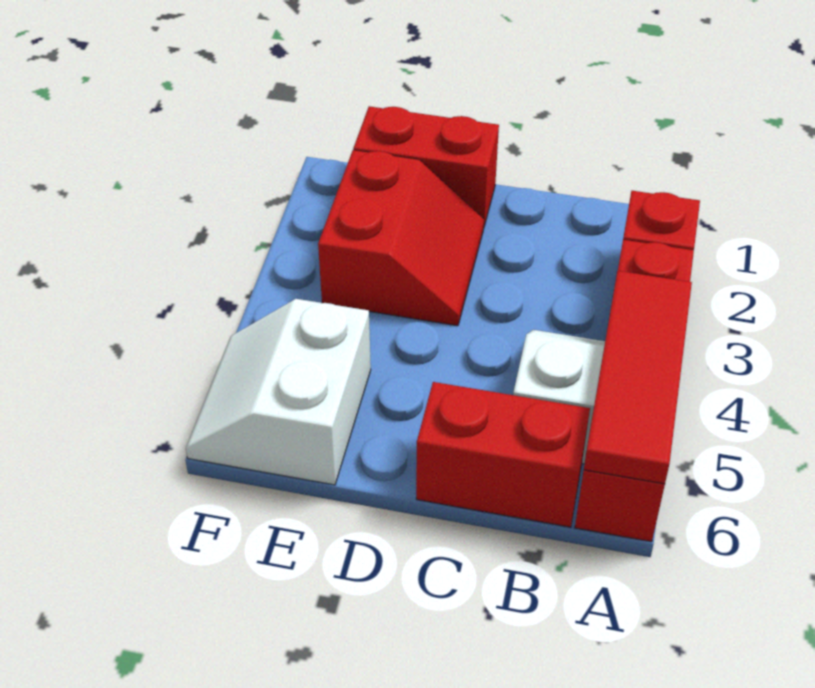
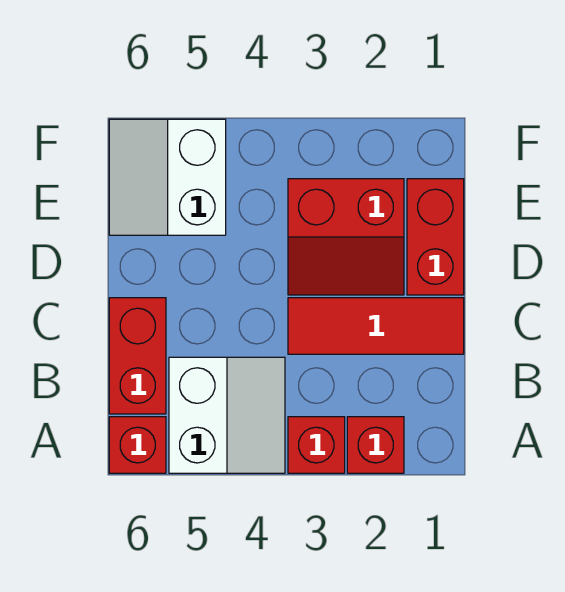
red tile A4:A6 level 2 -> red tile C1:C3 level 1
white slope E5:F6 level 1 top E -> white slope E5:F6 level 1 top 5

